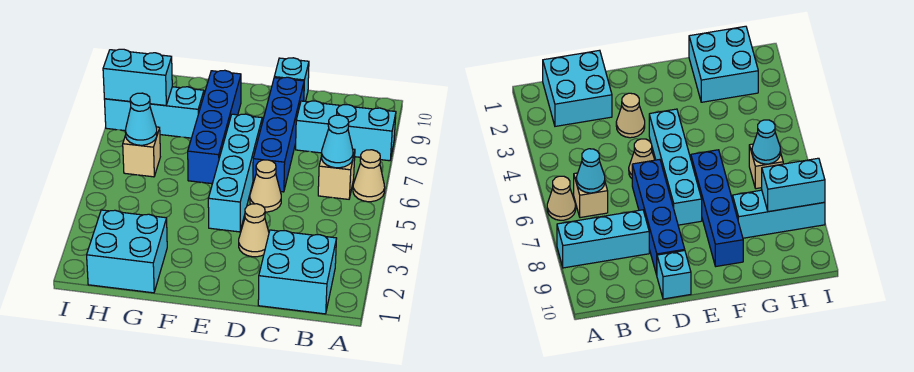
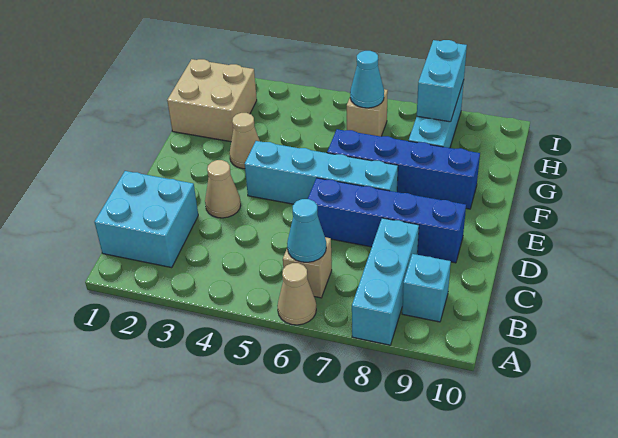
tan cone D5 level 1 -> tan cone F3 level 1
cyan brick D10 level 1 -> cyan brick B9 level 1
cyan brick G1:H2 level 1 -> tan brick G1:H2 level 1

